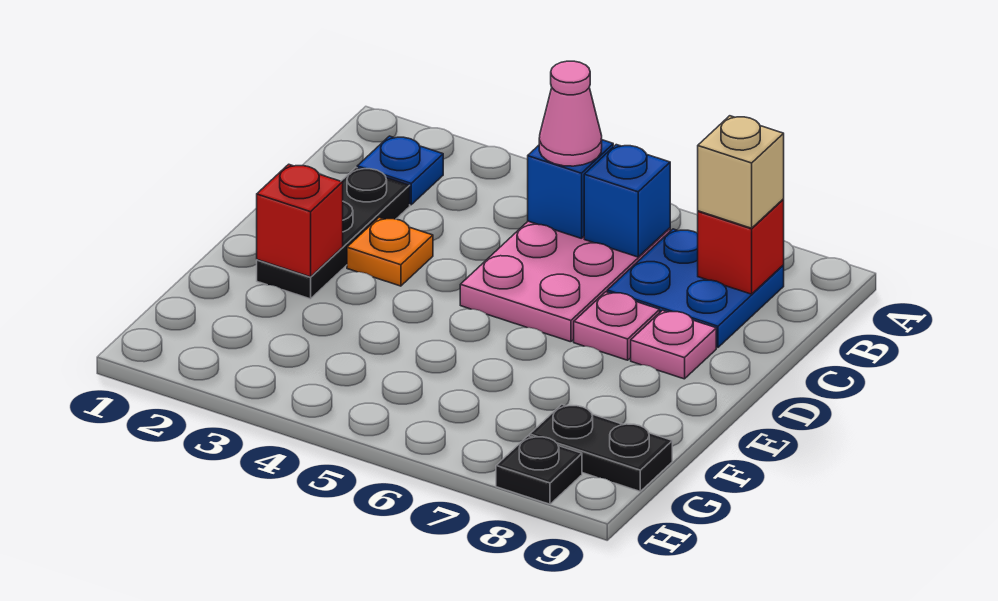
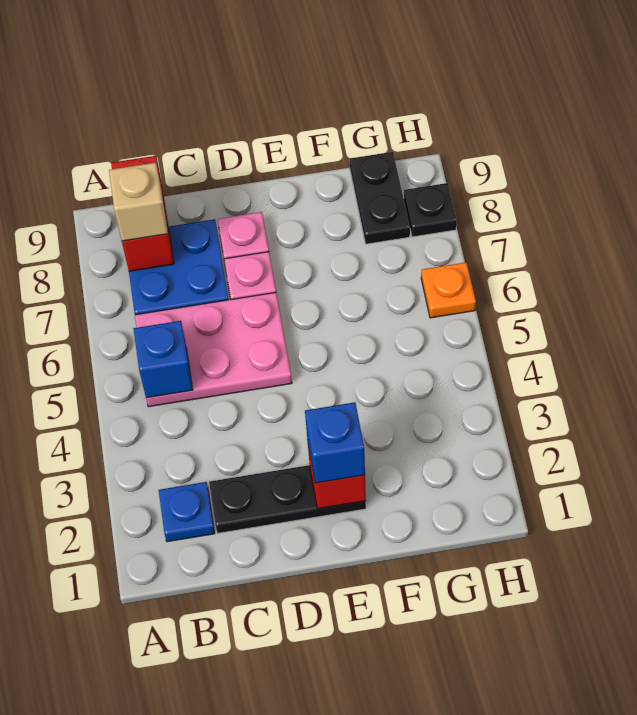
pink cone B5 level 3 -> none
blue brick B6 level 2 -> blue brick E2 level 3
red brick B8 level 2 -> red brick B8:B9 level 2
orange plate D3 level 1 -> orange plate H6 level 1

